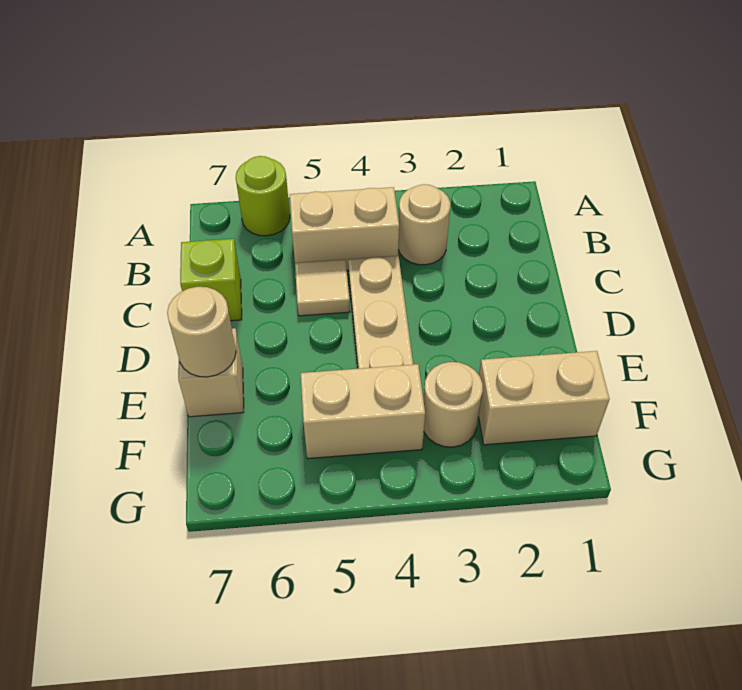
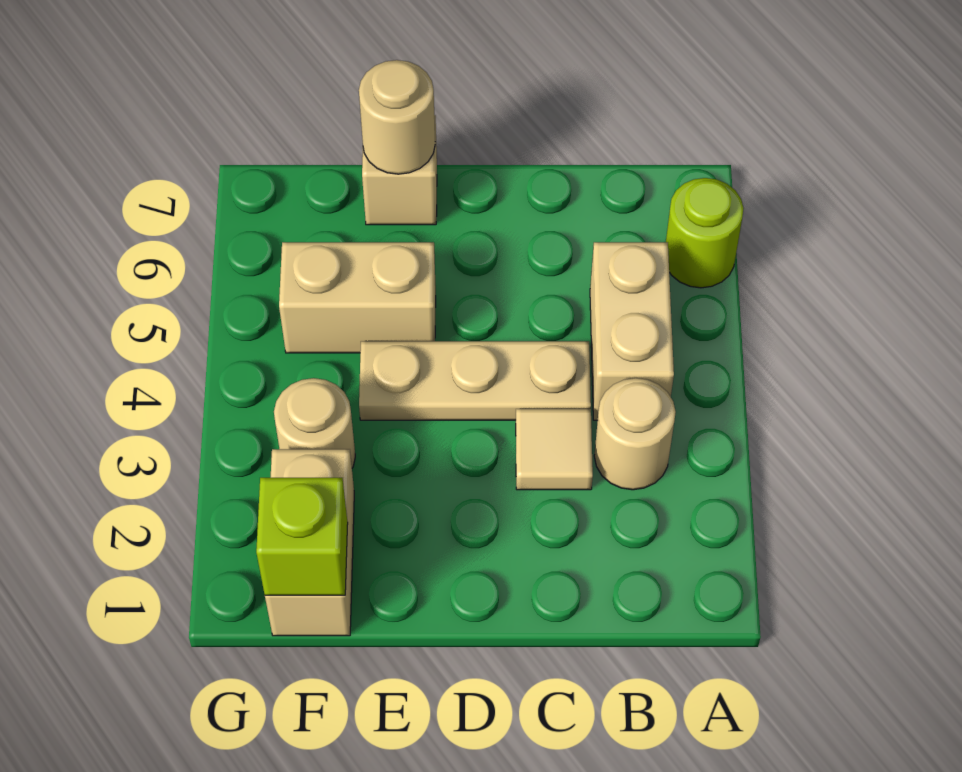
tan tile C5 level 1 -> tan tile C3 level 1
lime brick C7 level 1 -> lime brick F1 level 2
tan brick F4:F5 level 1 -> tan brick E5:F5 level 1

